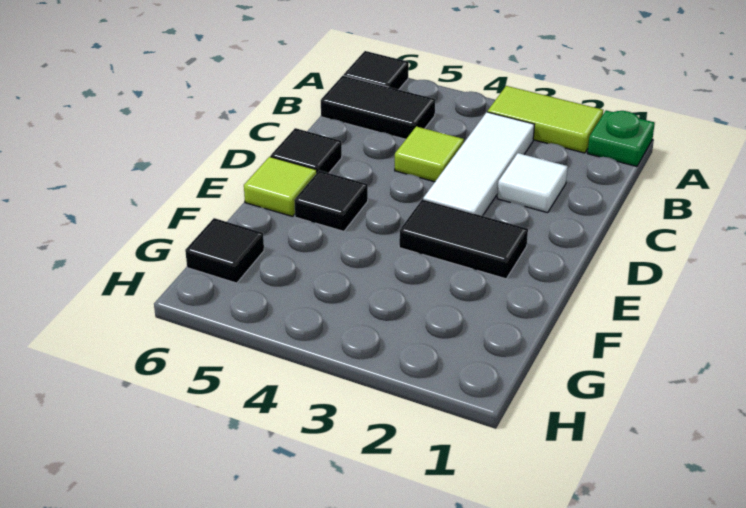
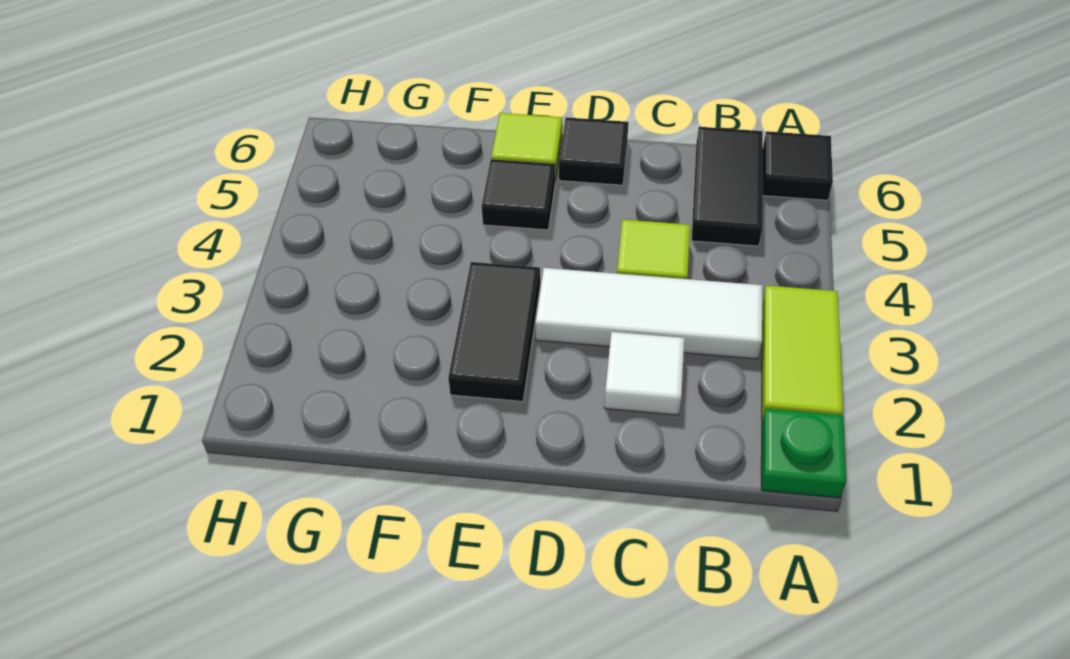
black tile G6 level 1 -> none

